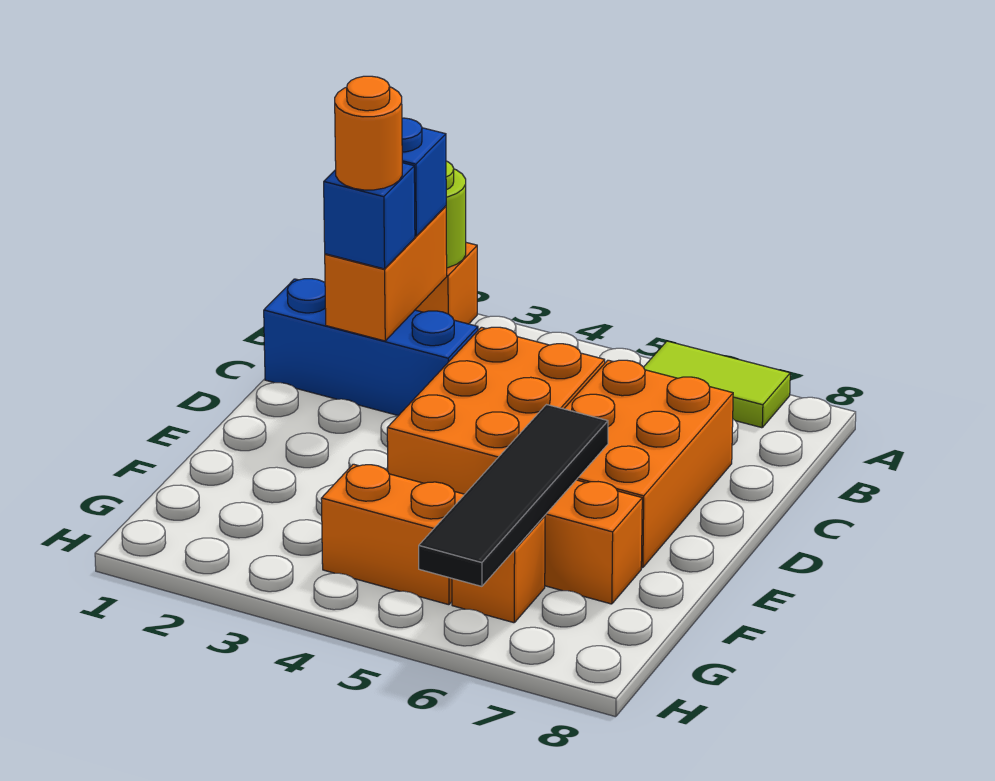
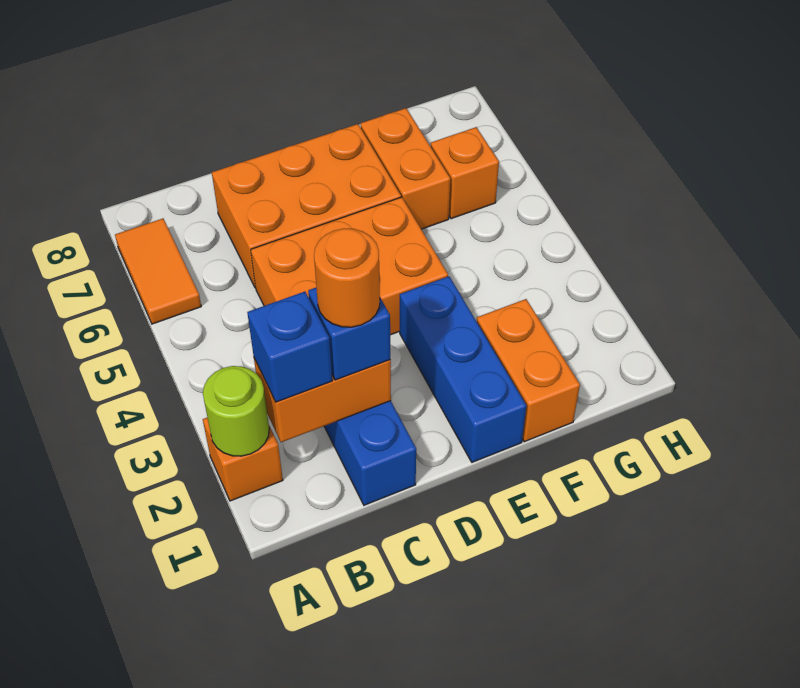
lime tile A6:A7 level 1 -> orange tile A6:A7 level 1
none -> blue brick E1:E3 level 1
black tile E6:H6 level 2 -> none
orange brick G4:G5 level 1 -> orange brick F1:F2 level 1

